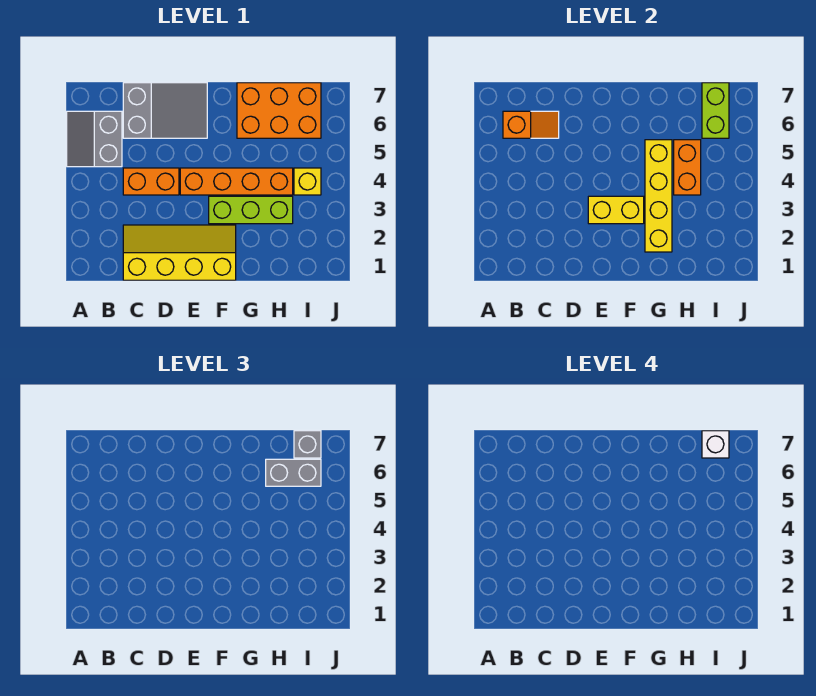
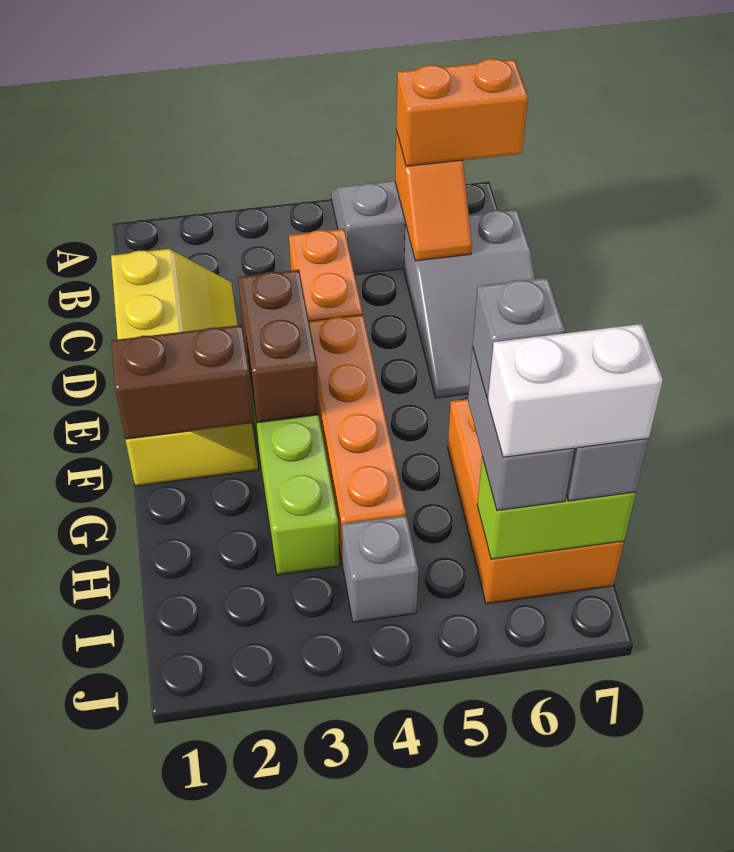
yellow brick E3:F3 level 2 -> brown brick E3:F3 level 2
none -> brown brick F1:F2 level 2
yellow brick G2:G5 level 2 -> none
orange brick H4:H5 level 2 -> orange brick B6:B7 level 3
none -> grey brick H6 level 4
yellow brick I4 level 1 -> grey brick I4 level 1
white brick I7 level 4 -> white brick I6:I7 level 4

